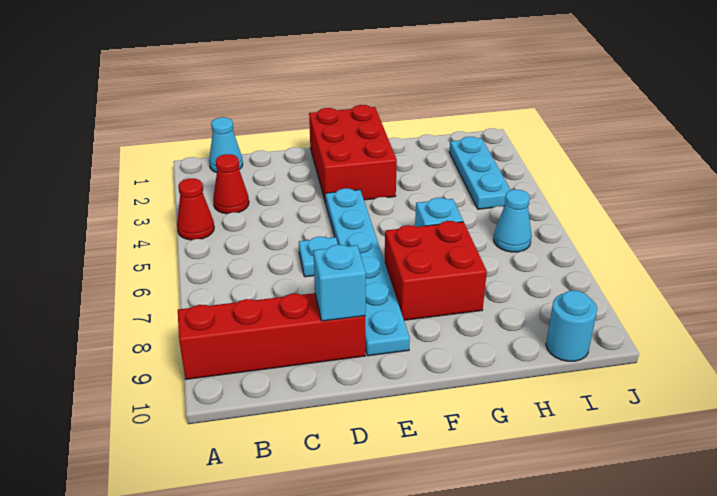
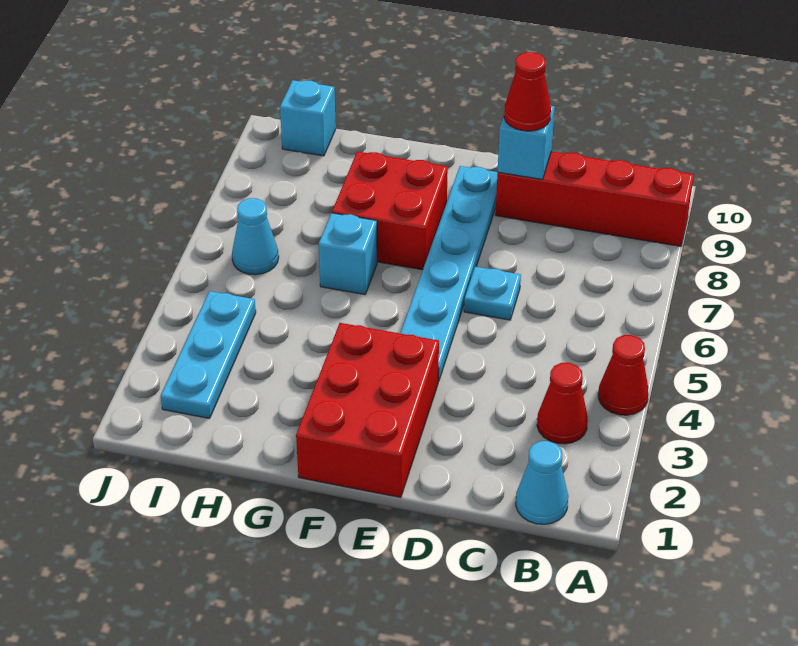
none -> red cone D9 level 3
cyan round brick I10 level 1 -> cyan brick I10 level 1

